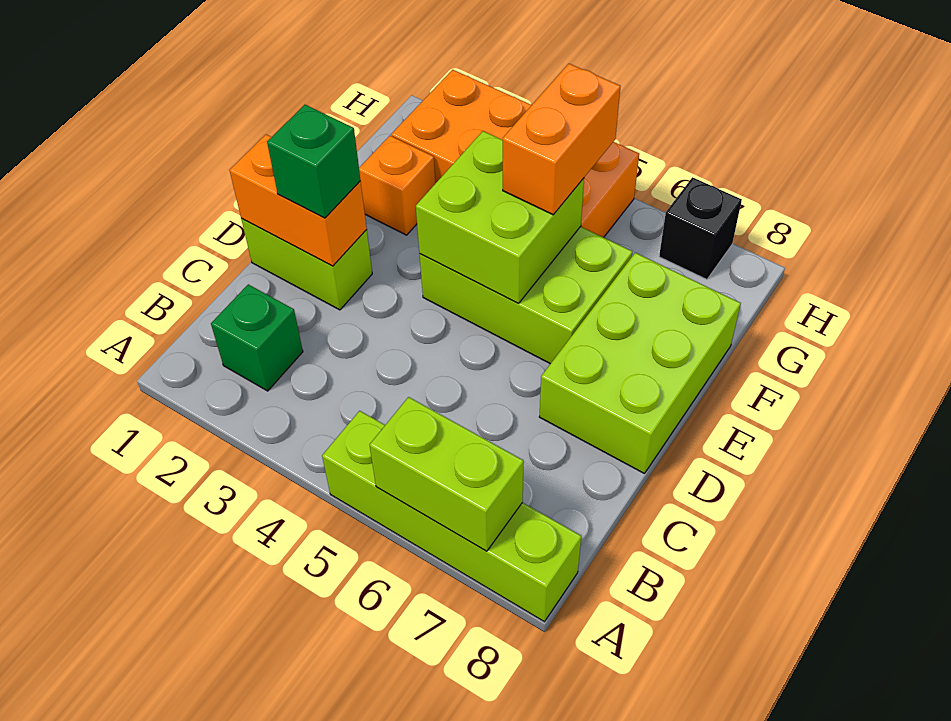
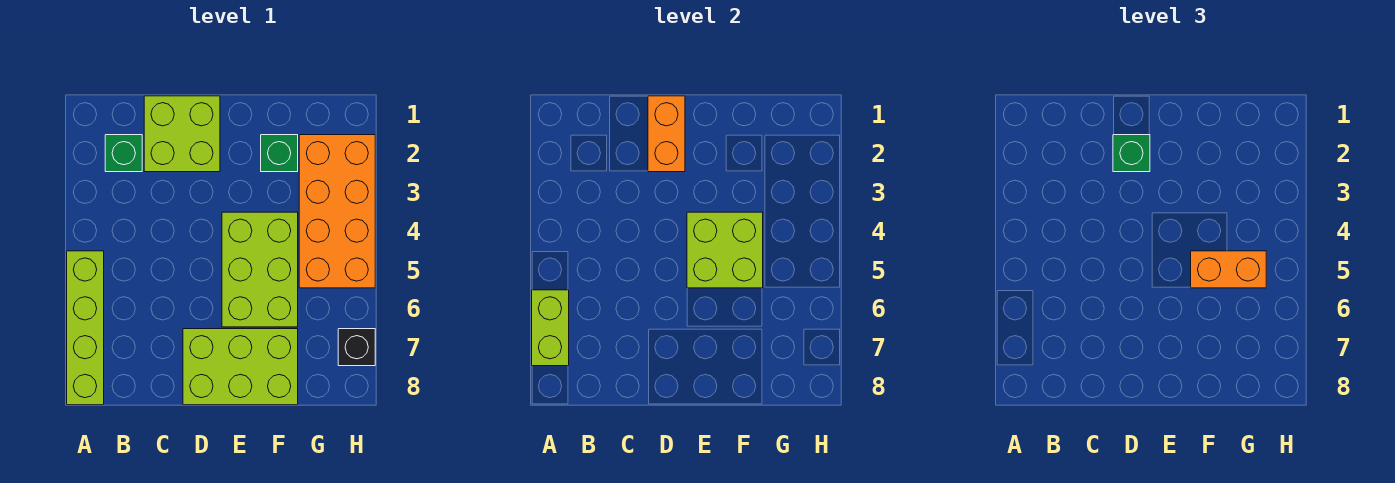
lime brick D1:D2 level 1 -> lime brick C1:D2 level 1
orange brick F2 level 1 -> green brick F2 level 1

